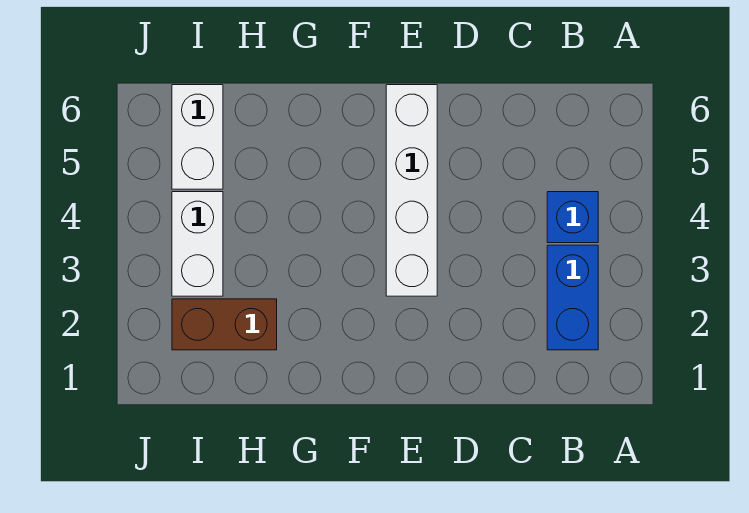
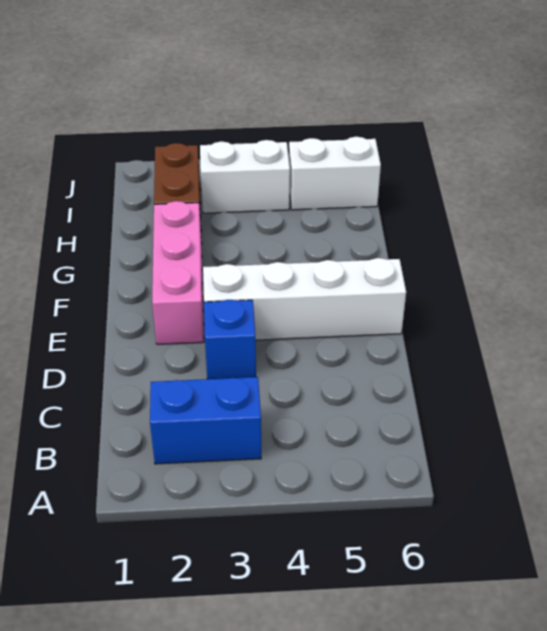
blue brick B4 level 1 -> blue brick D3 level 1
none -> pink brick E2:G2 level 1

